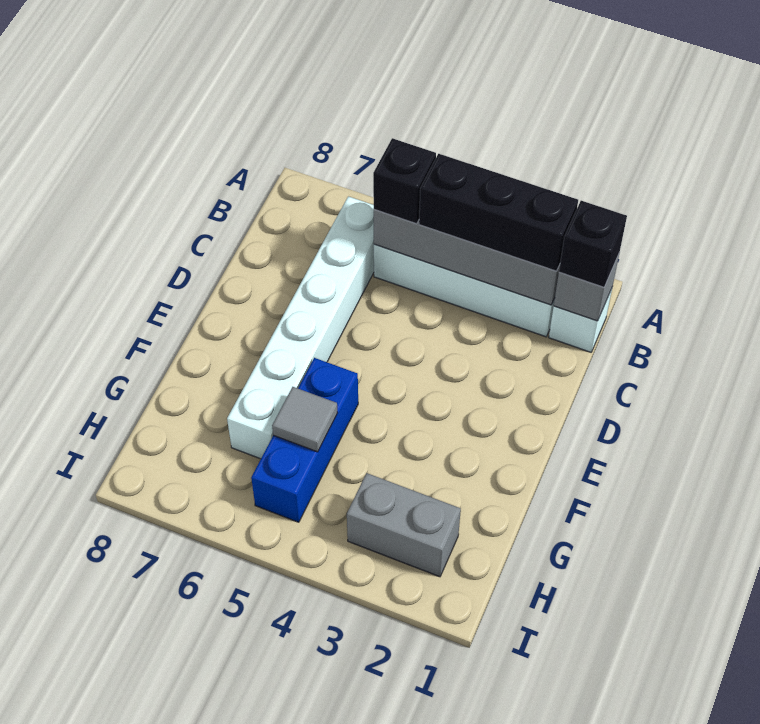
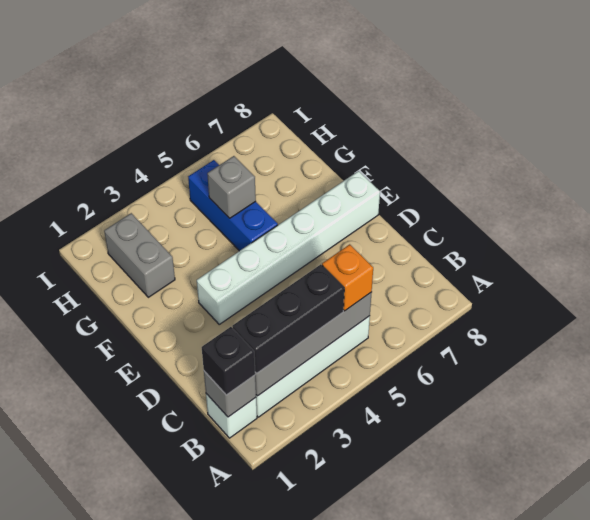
black brick B5 level 3 -> orange brick B5 level 3
white brick B6:G6 level 1 -> white brick E3:E8 level 1
grey tile G5 level 2 -> grey brick G5 level 2
grey brick H2:H3 level 1 -> grey brick G2:H2 level 1

